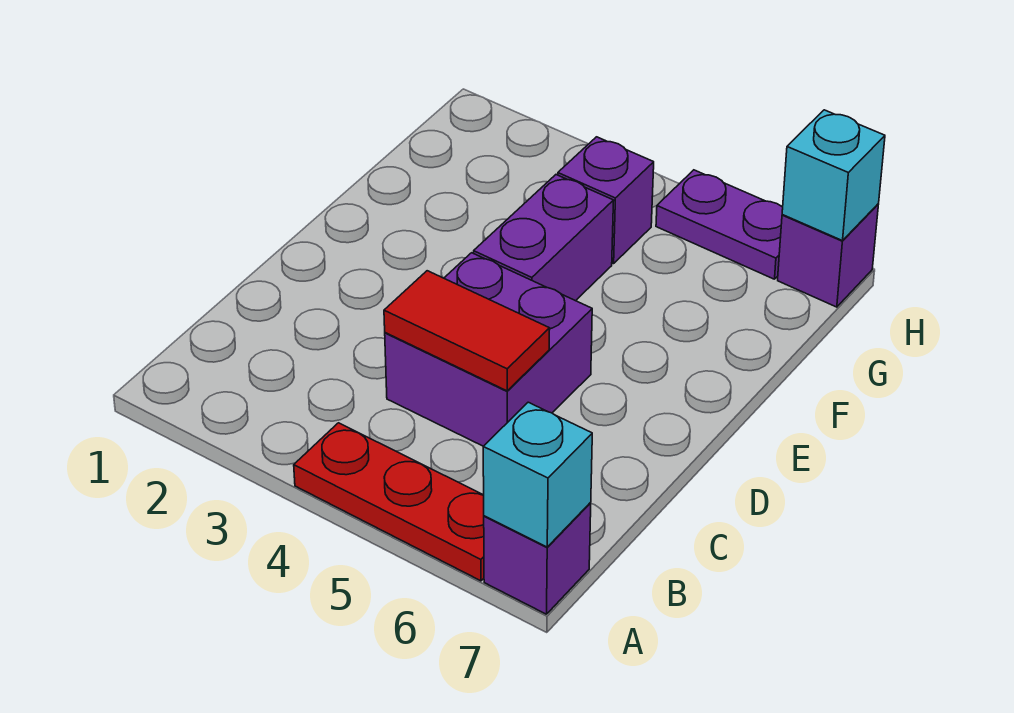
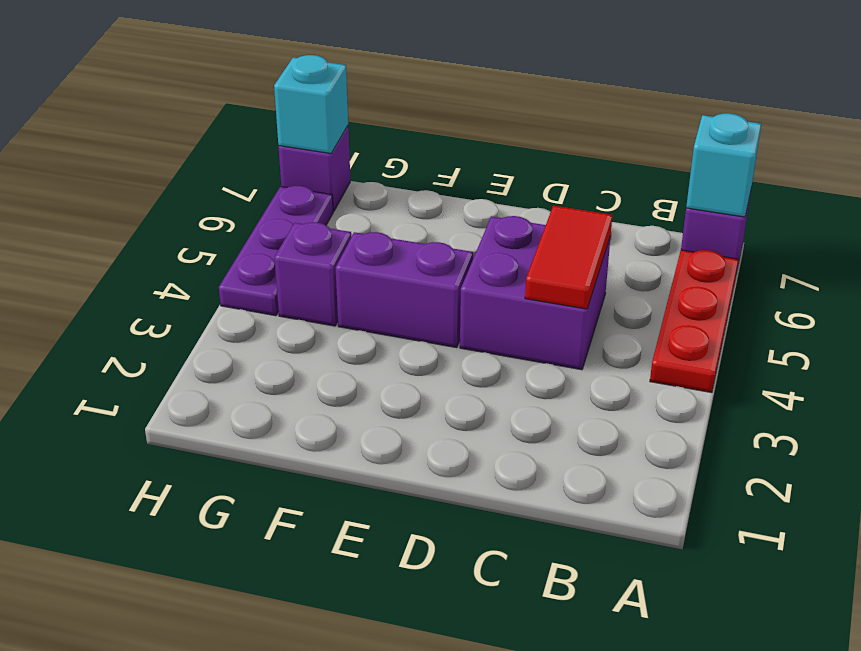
purple plate H5:H6 level 1 -> purple plate H4:H6 level 1

